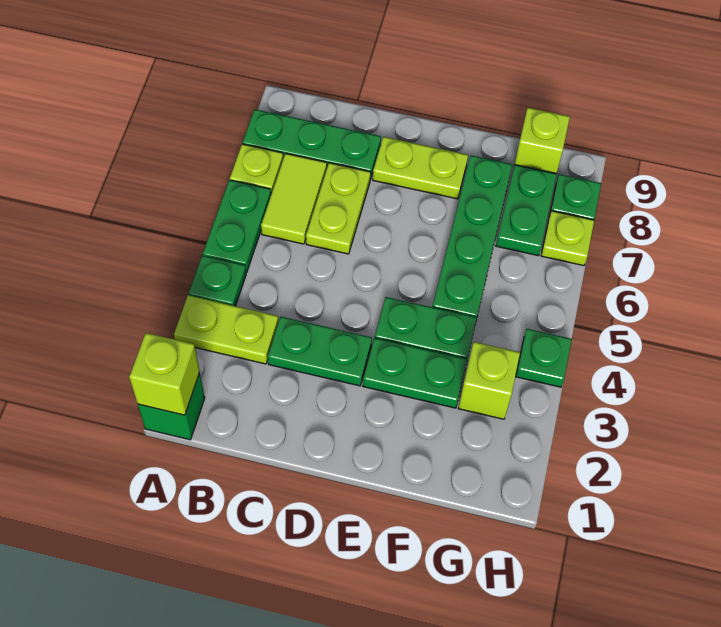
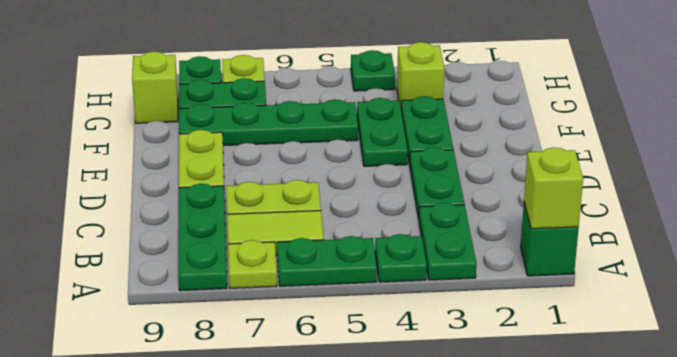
lime plate A3:B3 level 1 -> green plate A3:B3 level 1

